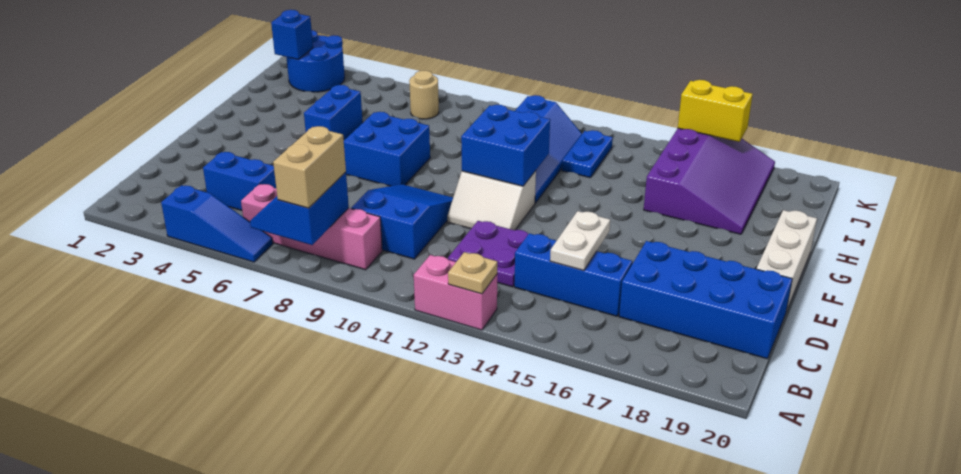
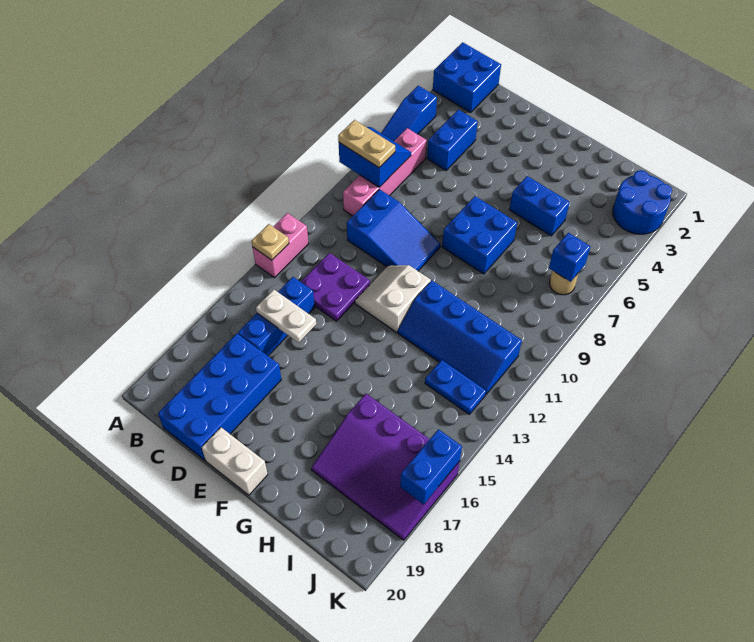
tan brick A8:B8 level 3 -> tan plate A8:B8 level 3
white brick E20:G20 level 1 -> white brick E20:F20 level 1
blue brick F11:G12 level 2 -> blue brick A1:B2 level 1
blue brick J2 level 2 -> blue brick J7 level 2
yellow brick K16:K17 level 2 -> blue brick K16:K17 level 2

